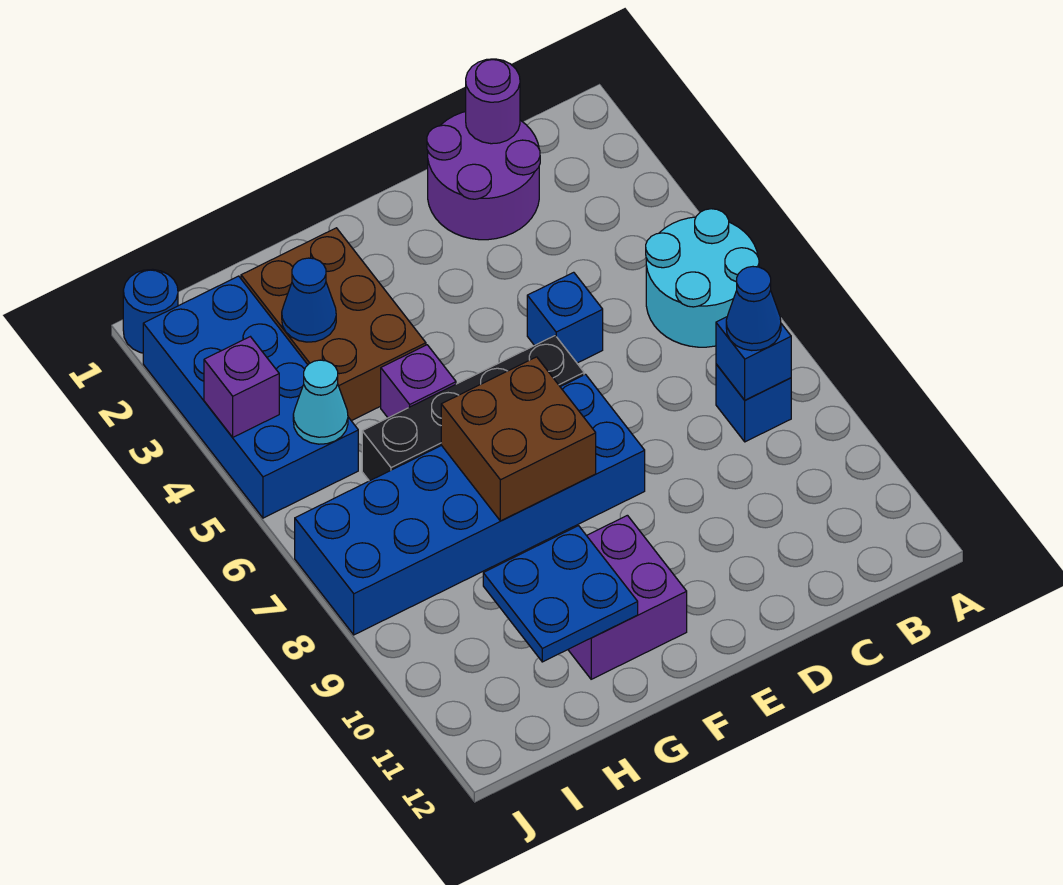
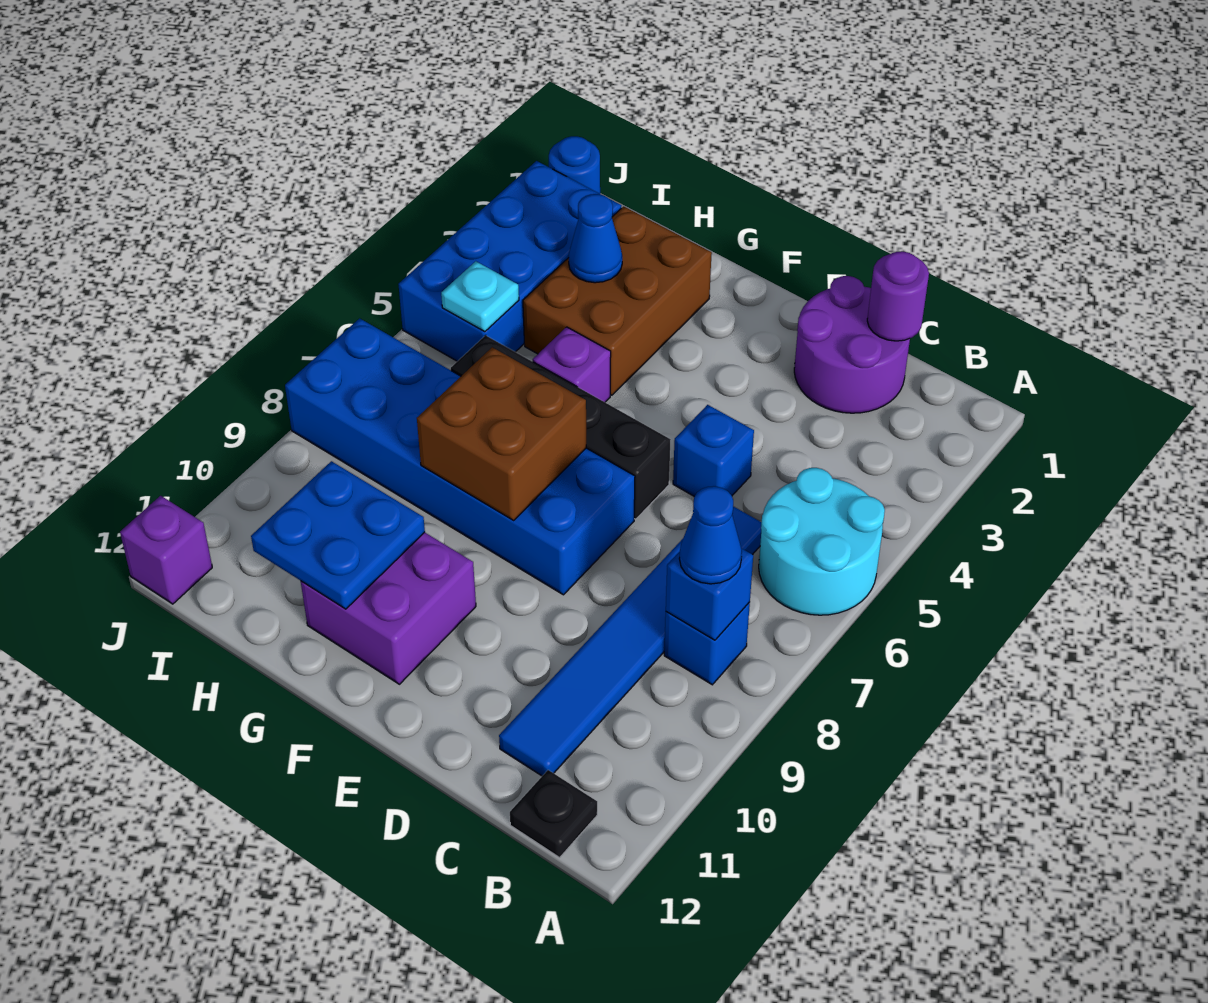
none -> black plate B12 level 1
none -> blue tile C6:C11 level 1
cyan cone I5 level 2 -> cyan plate I5 level 2
purple brick J4 level 2 -> purple brick J12 level 1

